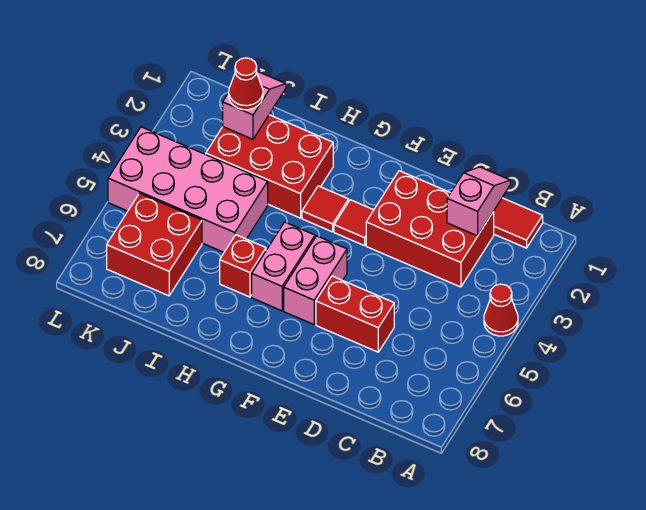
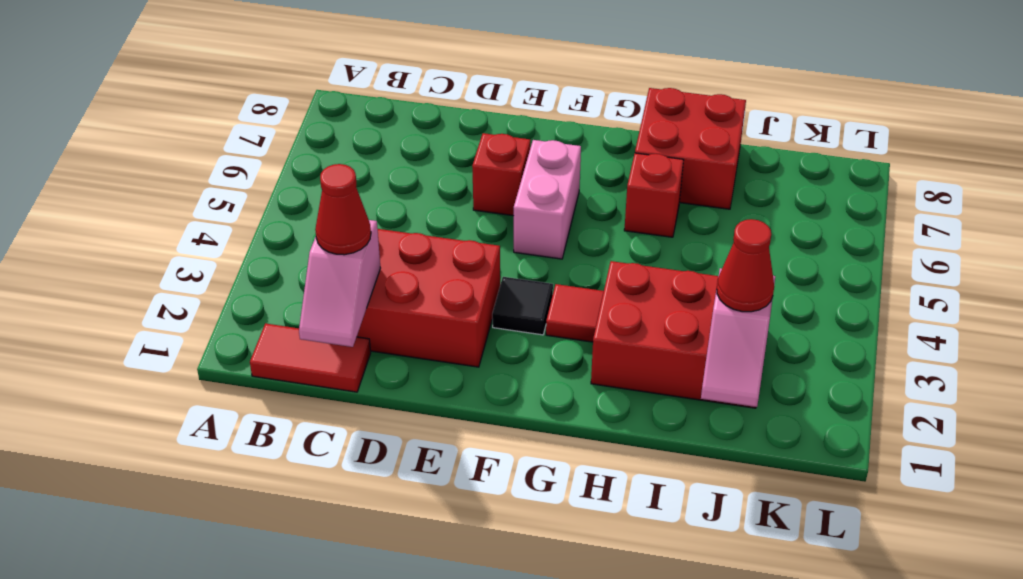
red cone A4 level 1 -> red cone C2 level 3
red brick D6:E6 level 1 -> red brick E6 level 1
red tile F3 level 1 -> black tile F3 level 1
pink brick G5:G6 level 1 -> none
pink brick I4:L5 level 1 -> none
red brick J6:K7 level 1 -> red brick H7:I8 level 1

